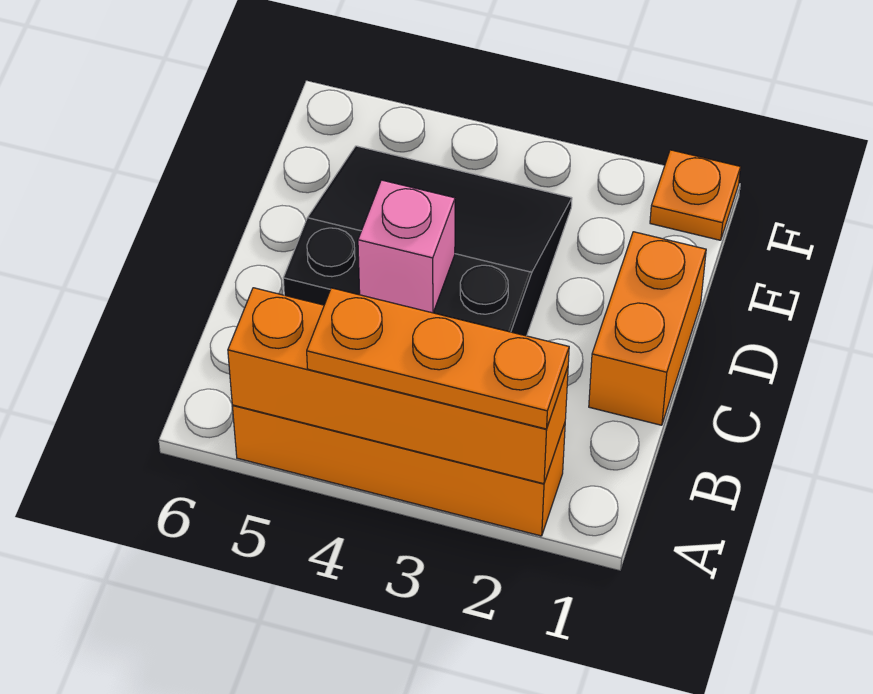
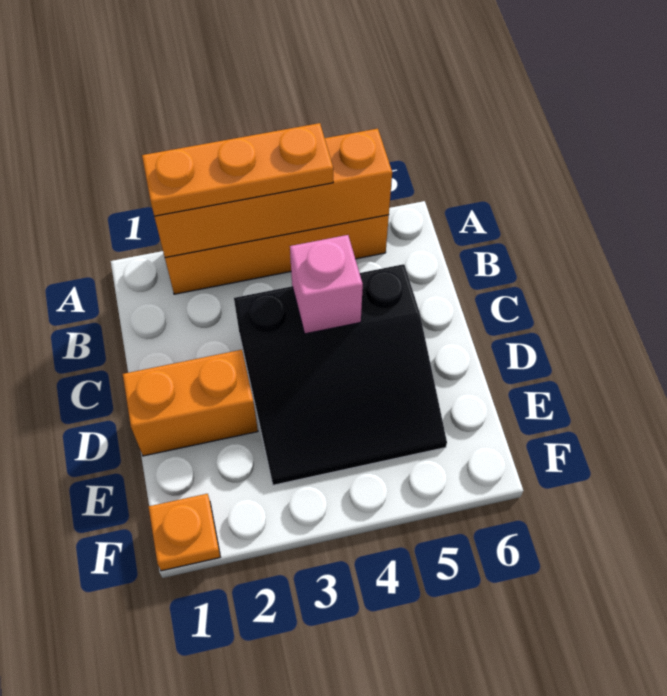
orange brick C1:D1 level 1 -> orange brick D1:D2 level 1

